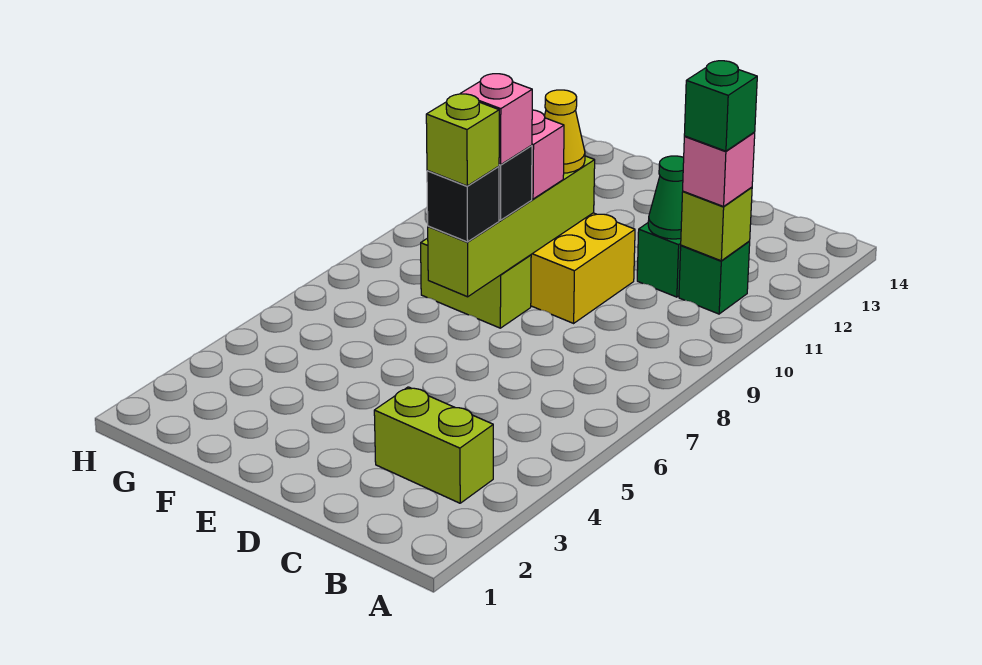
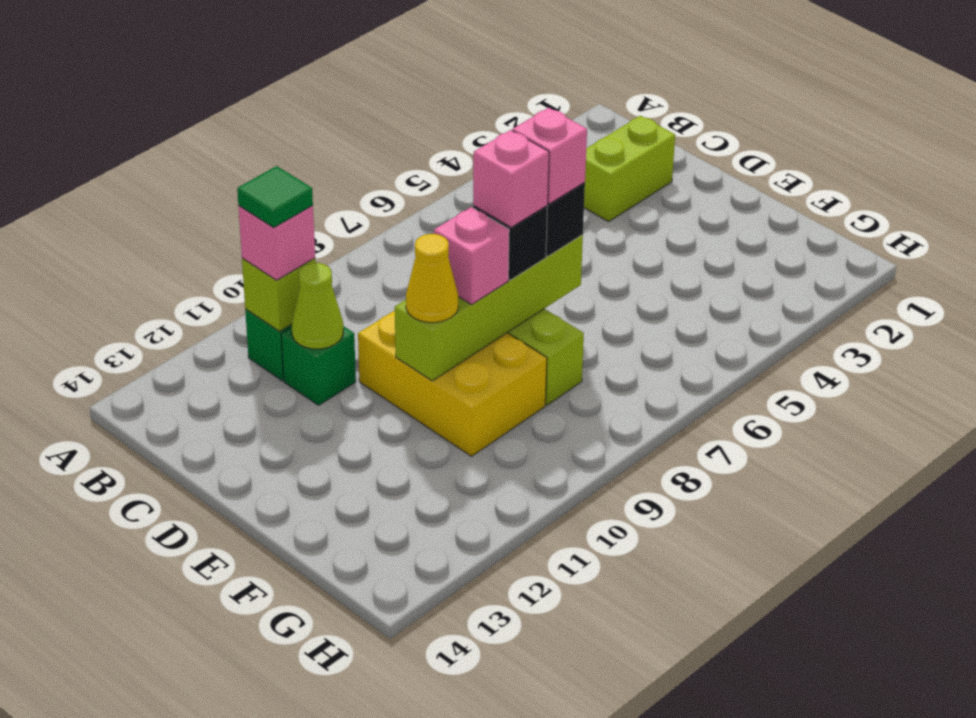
lime brick B3:C3 level 1 -> lime brick C2:C3 level 1
green brick B11 level 4 -> green tile B11 level 4
green cone C11 level 2 -> lime cone C11 level 2
lime brick E7 level 4 -> pink brick E7 level 4

